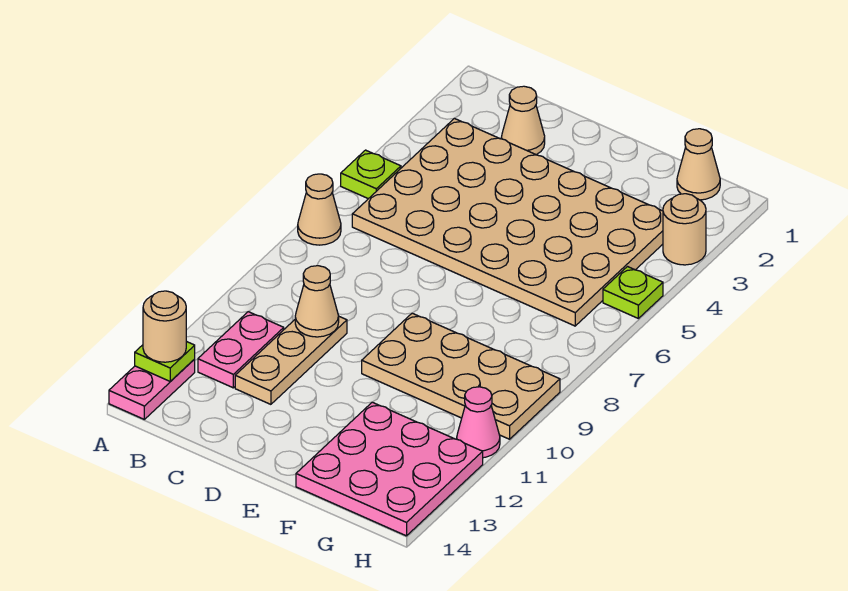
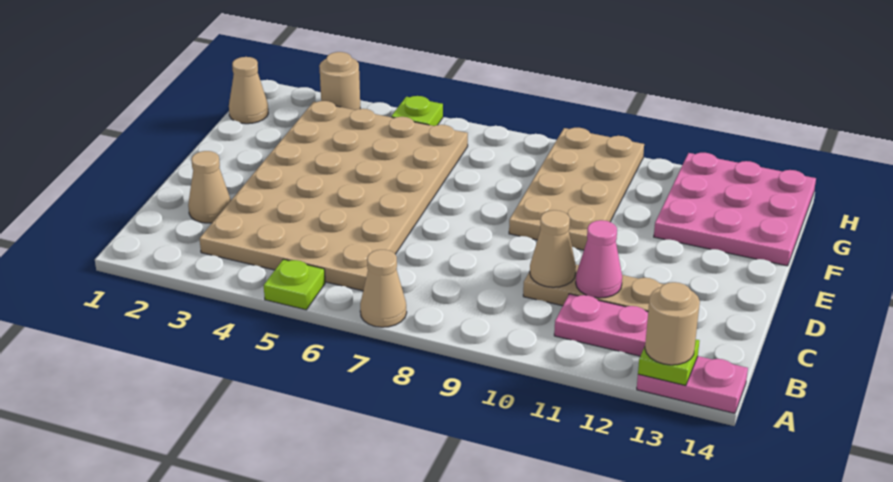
pink cone H11 level 1 -> pink cone C11 level 2

